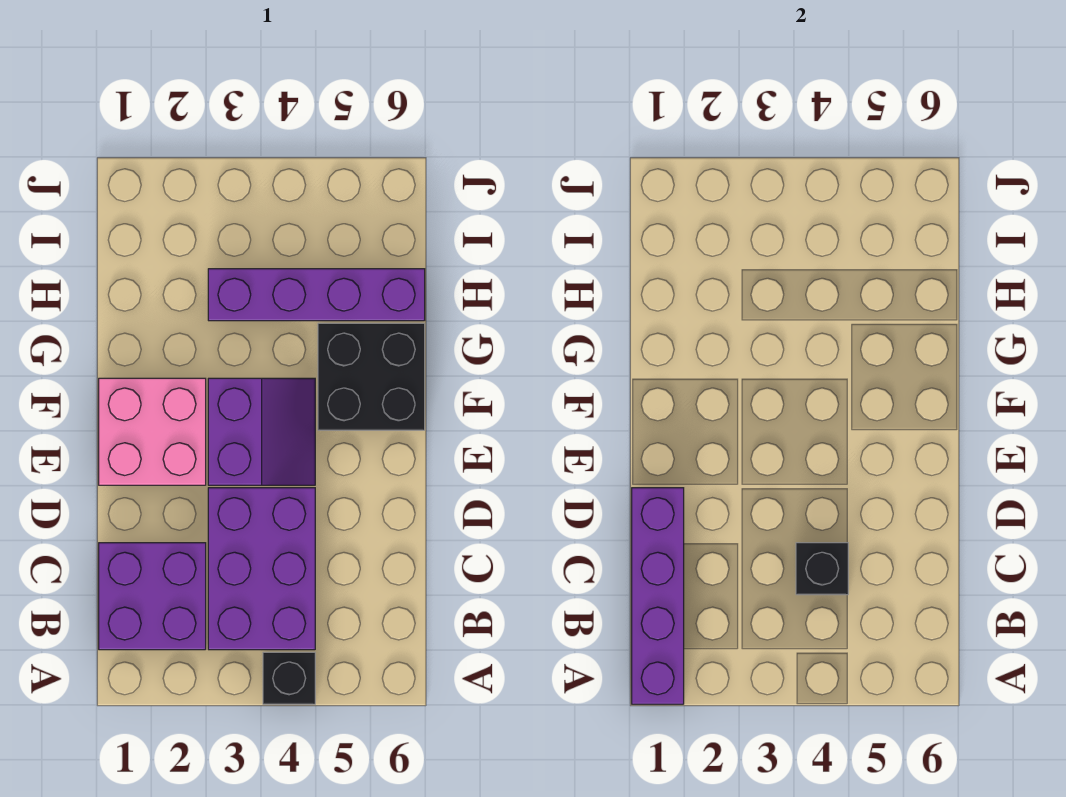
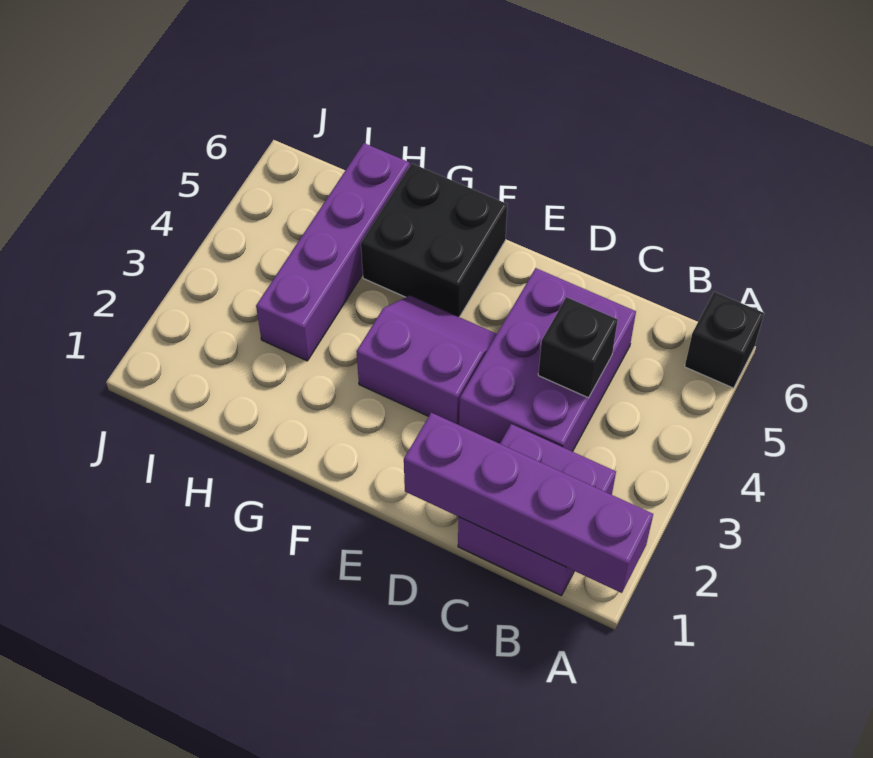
black brick A4 level 1 -> black brick A6 level 1
purple brick B3:D4 level 1 -> purple brick C3:D5 level 1
pink brick E1:F2 level 1 -> none

